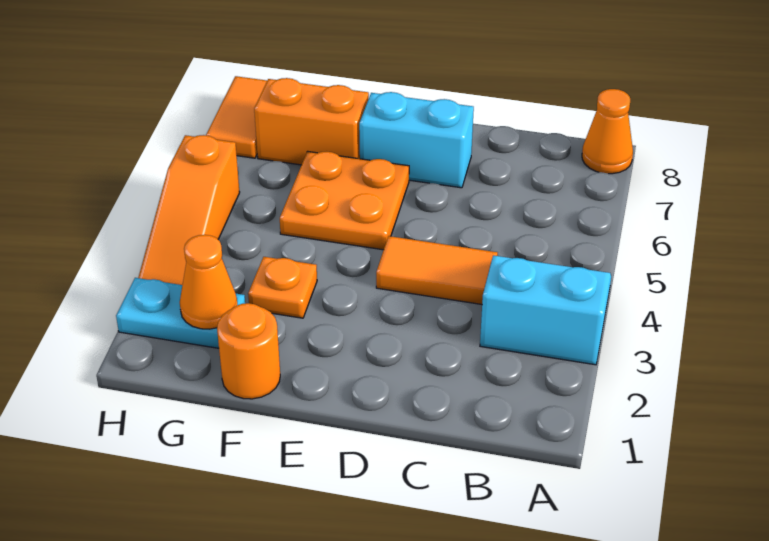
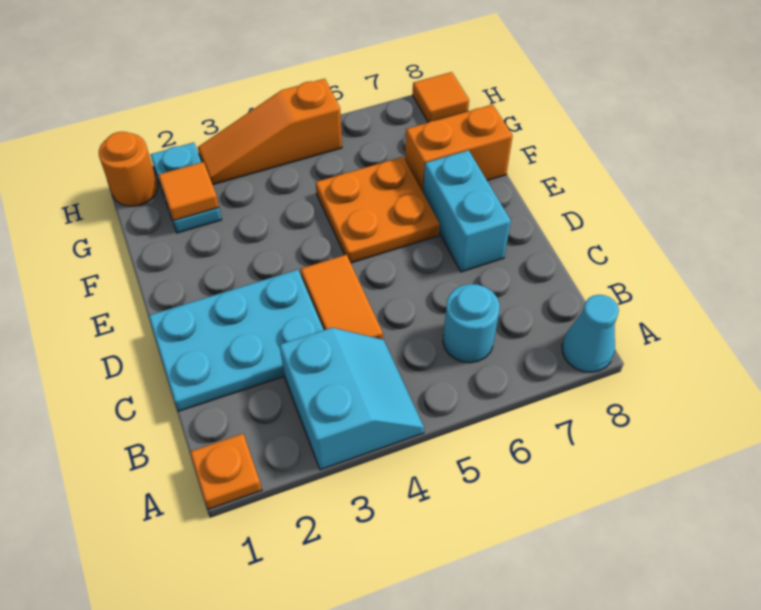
orange cone A8 level 1 -> cyan cone A8 level 1
none -> cyan round brick B6 level 1
none -> cyan plate C1:D3 level 1
orange round brick F1 level 1 -> orange round brick H1 level 1
orange plate F3 level 1 -> orange plate A1 level 1
orange brick F7:G7 level 1 -> orange brick F7:F8 level 1
orange cone G2 level 2 -> orange tile G2 level 2
orange tile H7:H8 level 1 -> orange tile H8 level 1

